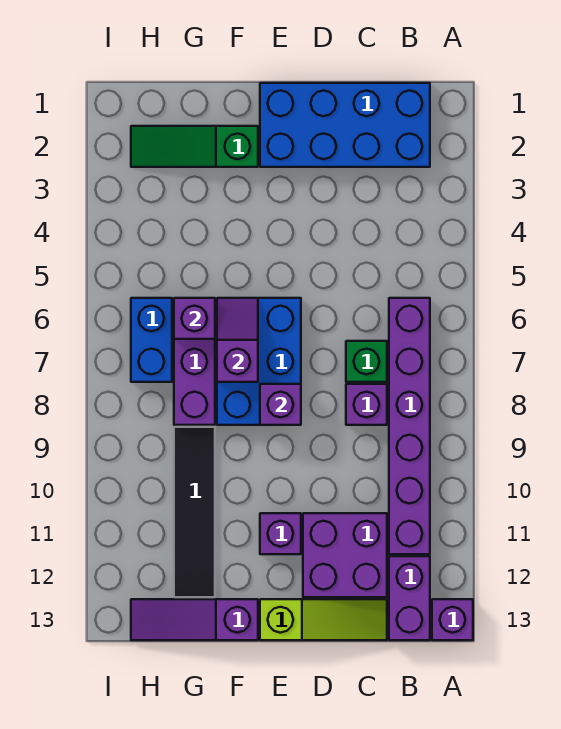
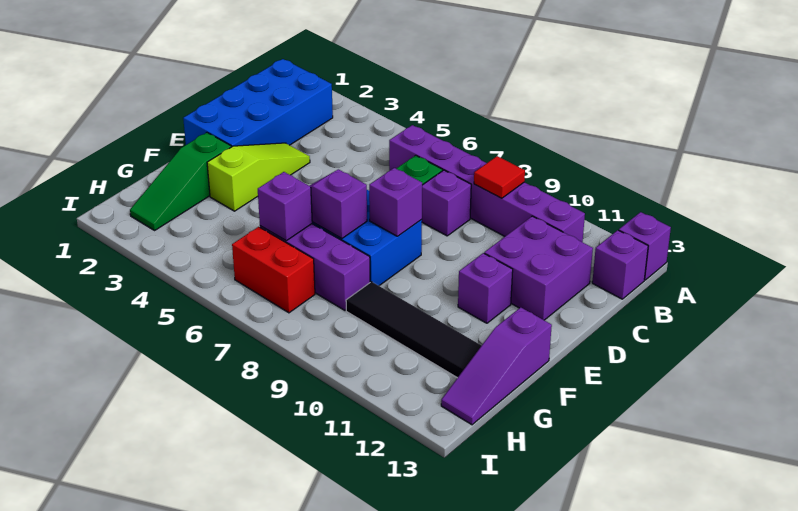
none -> red tile B9 level 2
purple brick B12:B13 level 1 -> purple brick B13 level 1
lime slope C13:E13 level 1 top E -> lime slope D3:F3 level 1 top F
blue brick H6:H7 level 1 -> red brick H6:H7 level 1

